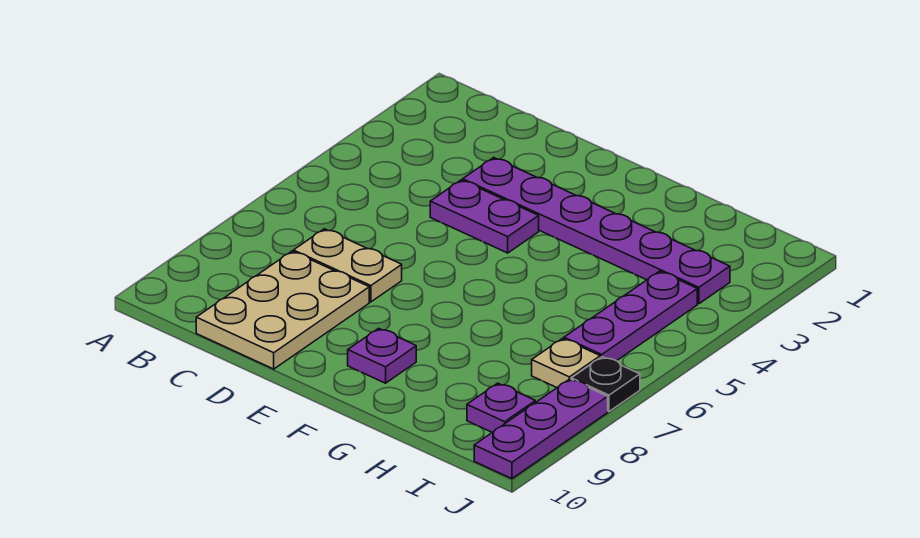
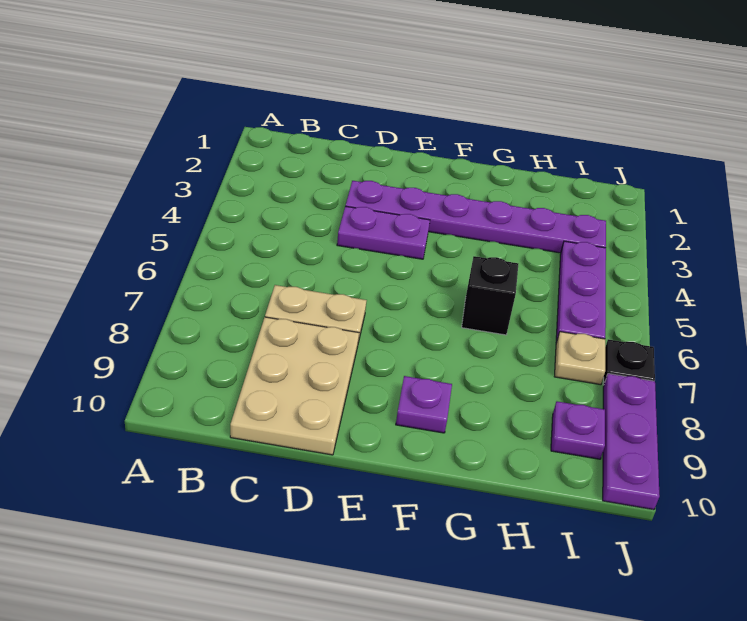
none -> black brick G6 level 1

